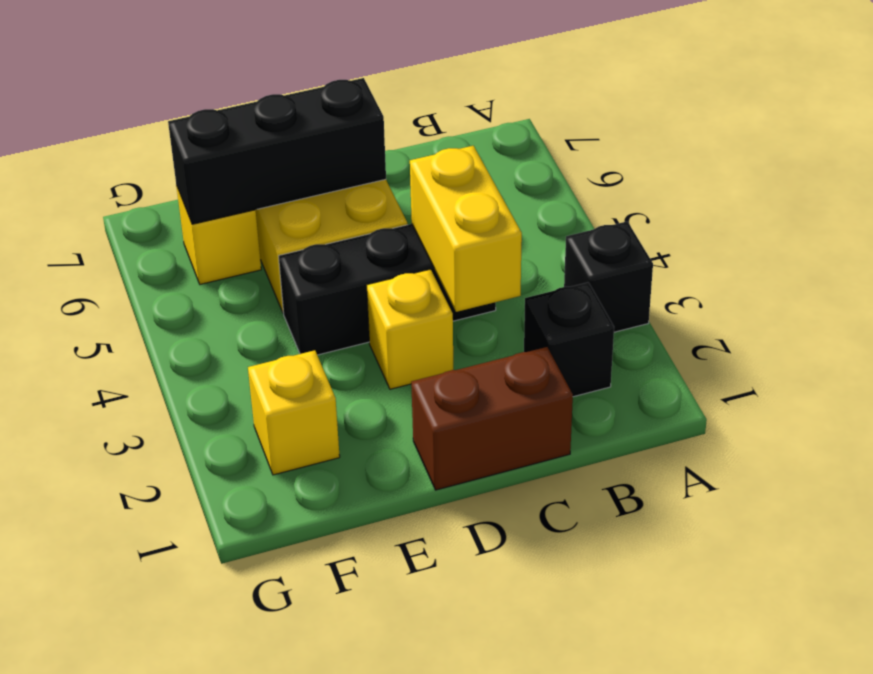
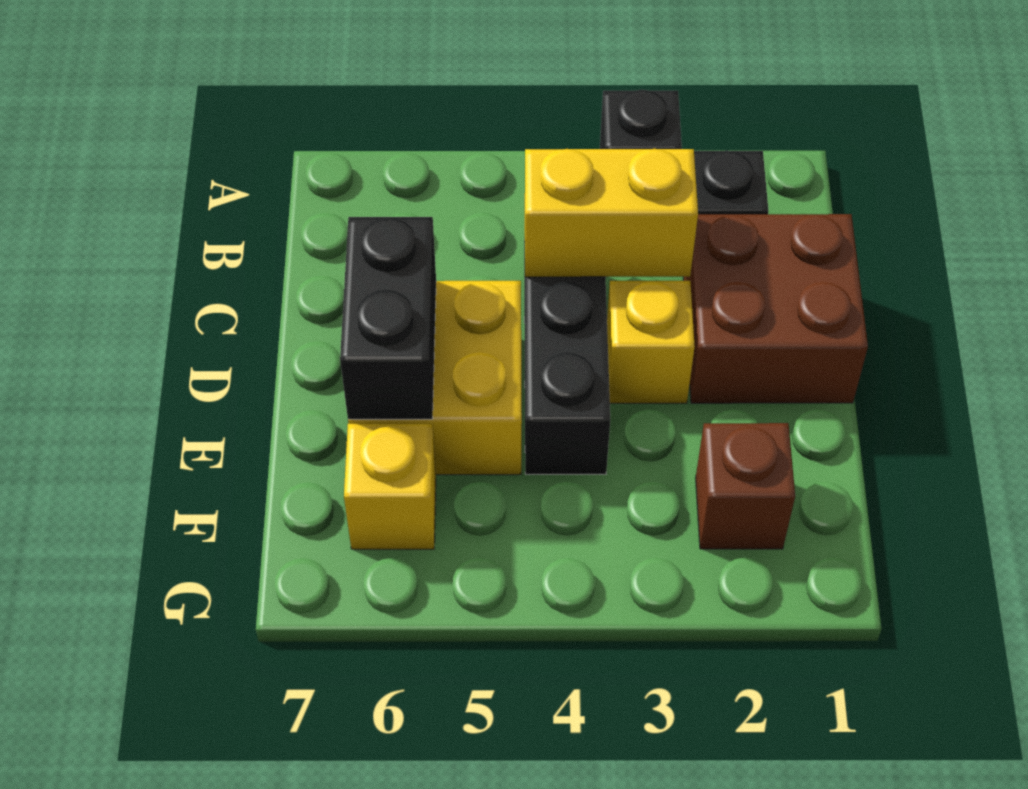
brown brick C1:D1 level 1 -> brown brick C1:D2 level 1
black brick D6:F6 level 2 -> black brick D6:E6 level 2
yellow brick F2 level 1 -> brown brick F2 level 1

